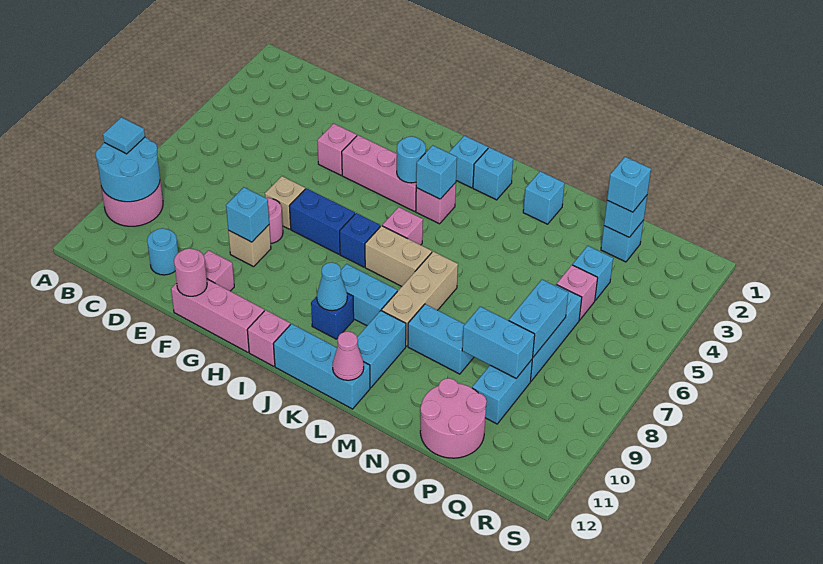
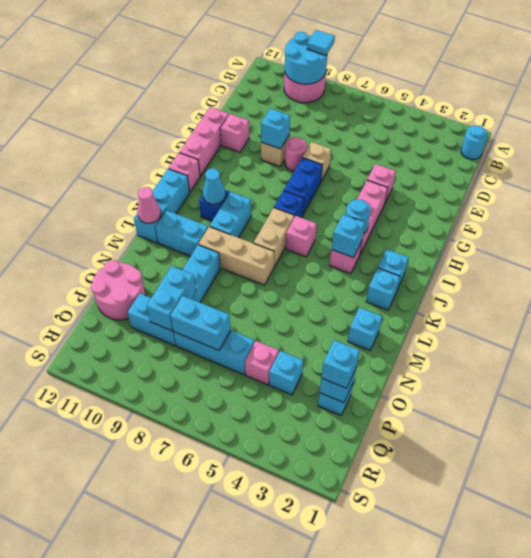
cyan round brick D11 level 1 -> cyan round brick B1 level 1
pink round brick F12 level 2 -> none

